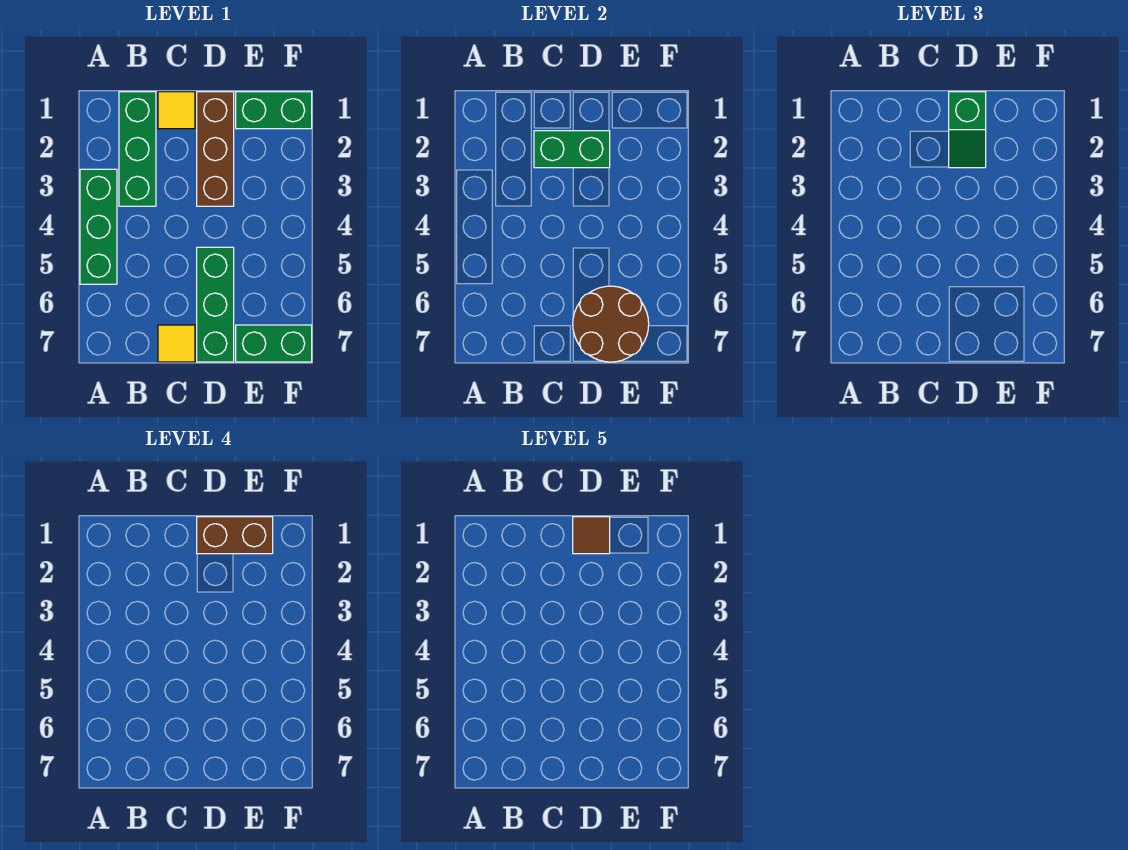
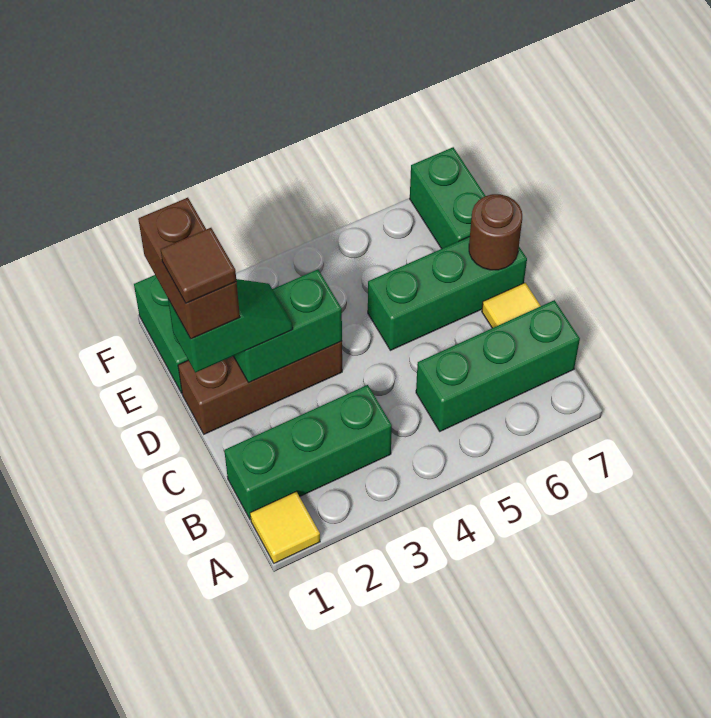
green brick A3:A5 level 1 -> green brick B5:B7 level 1
yellow tile C1 level 1 -> yellow tile A1 level 1
green brick C2:D2 level 2 -> green brick D2:D3 level 2
brown round brick D6:E7 level 2 -> brown round brick D7 level 2

